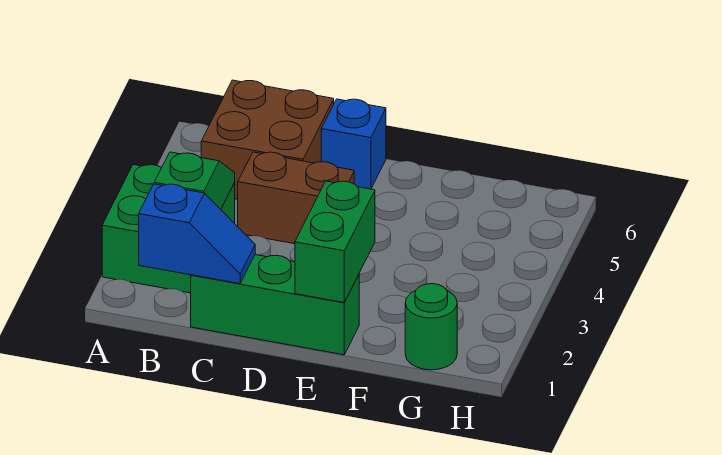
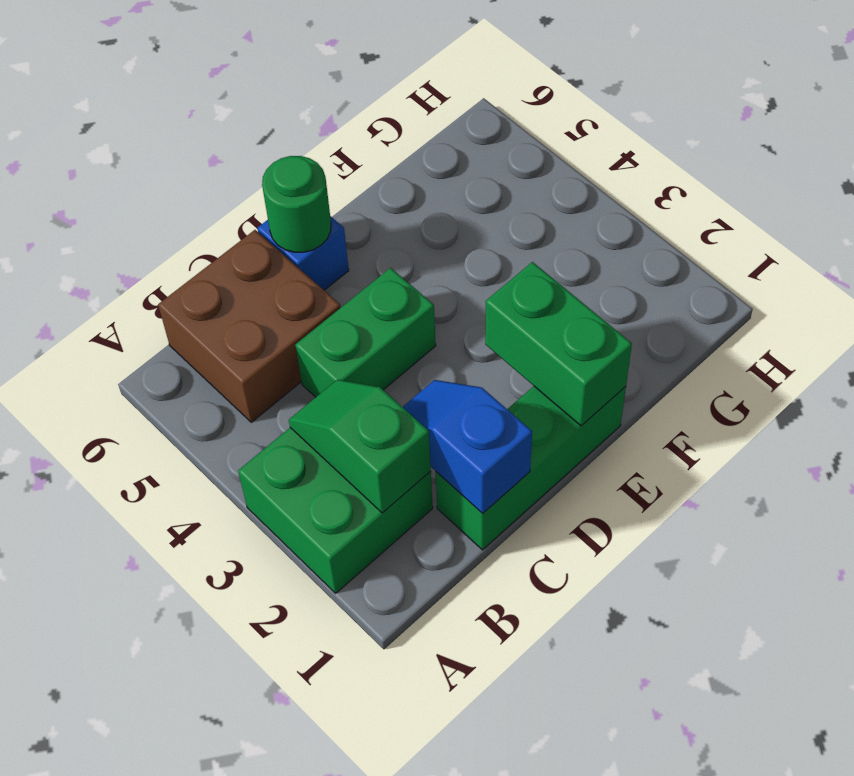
blue slope B1:C1 level 2 top B -> blue slope C1:C2 level 2 top 1
brown brick C4:D4 level 1 -> green brick C4:D4 level 1
green round brick G1 level 1 -> green round brick D6 level 2

